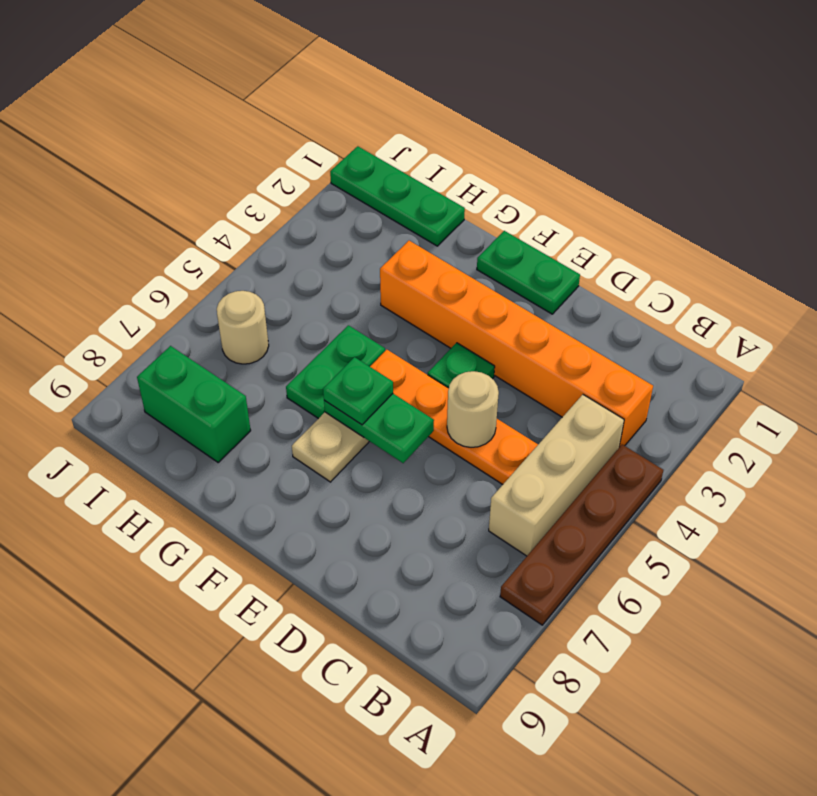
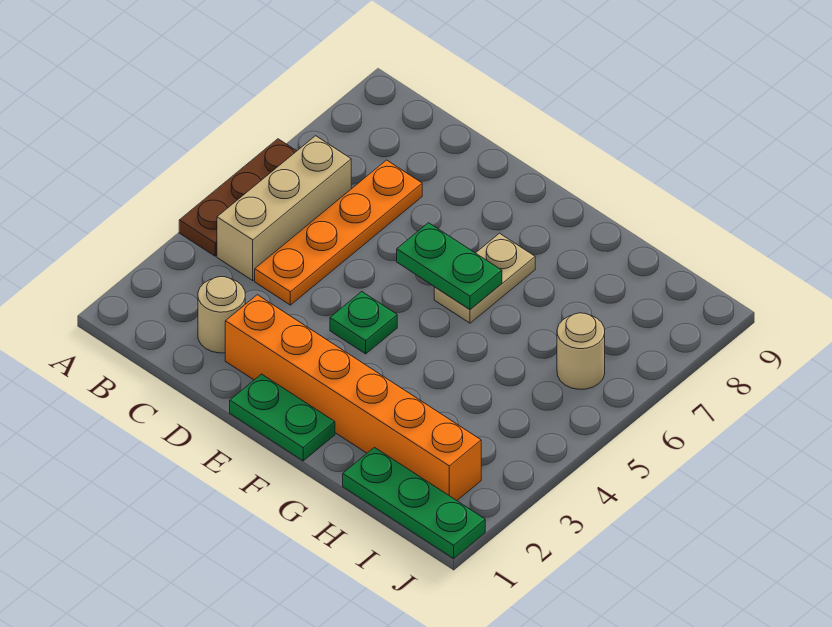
brown plate A4:A7 level 1 -> brown plate A4:A6 level 1
orange brick B3:G3 level 1 -> orange brick D2:I2 level 1
orange plate C5:F5 level 1 -> orange plate C4:C7 level 1
tan round brick D5 level 2 -> tan round brick C2 level 1
green plate F6 level 3 -> none
green plate G5:G6 level 1 -> none
green brick H8:I8 level 1 -> none

